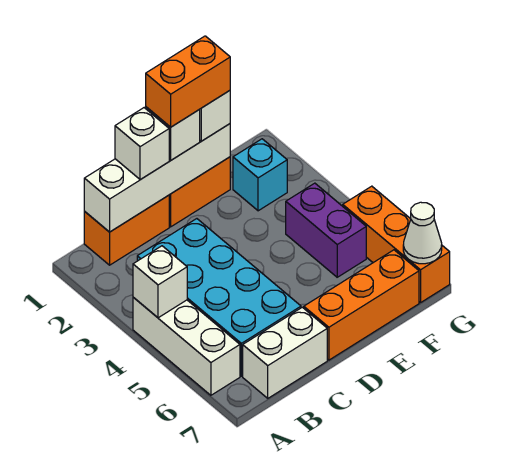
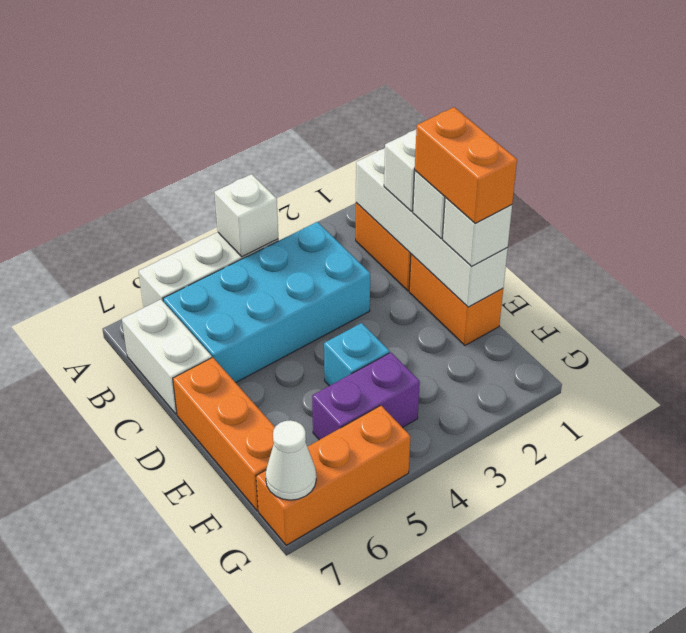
cyan brick F2 level 1 -> cyan brick E4 level 1

